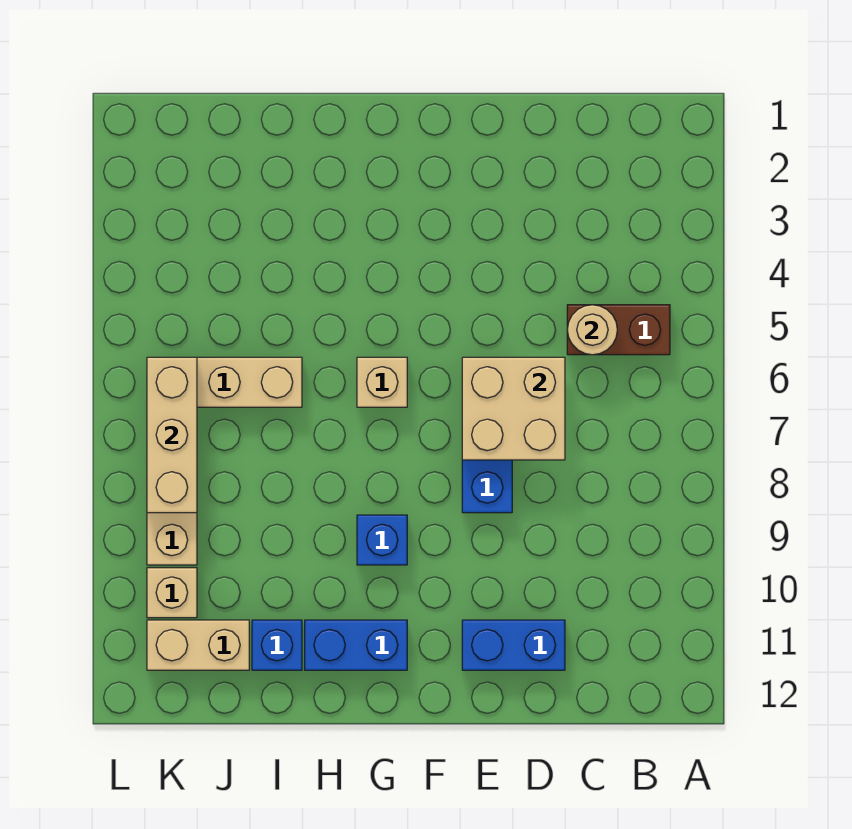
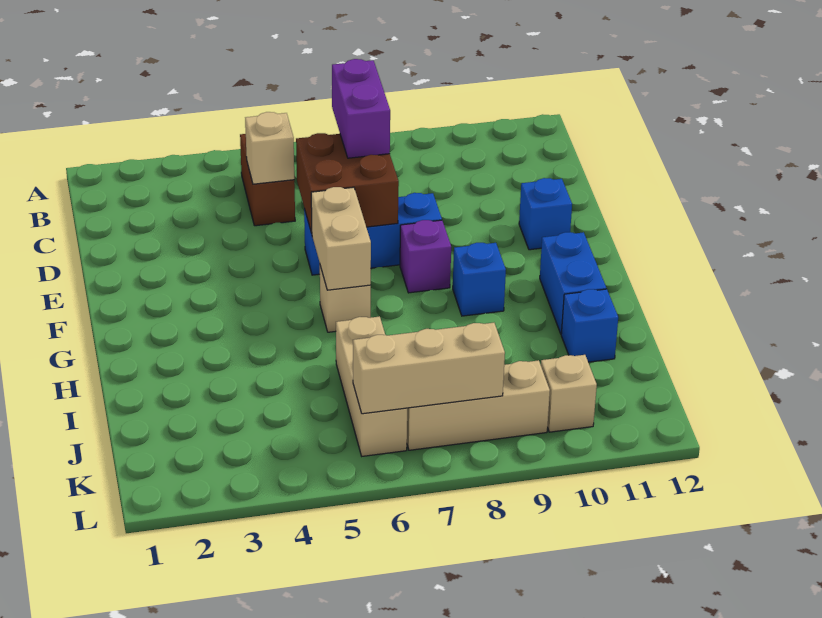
tan round brick C5 level 2 -> tan brick C5 level 2
none -> purple brick C7:D7 level 3
tan brick D6:E7 level 2 -> brown brick D6:E7 level 2
blue brick D11:E11 level 1 -> blue brick E11 level 1
none -> purple brick F8 level 1
tan brick J11:K11 level 1 -> tan brick F6:G6 level 2

